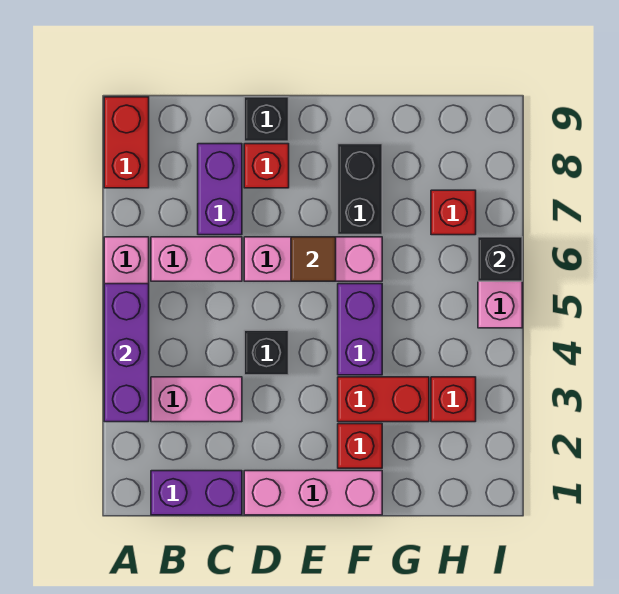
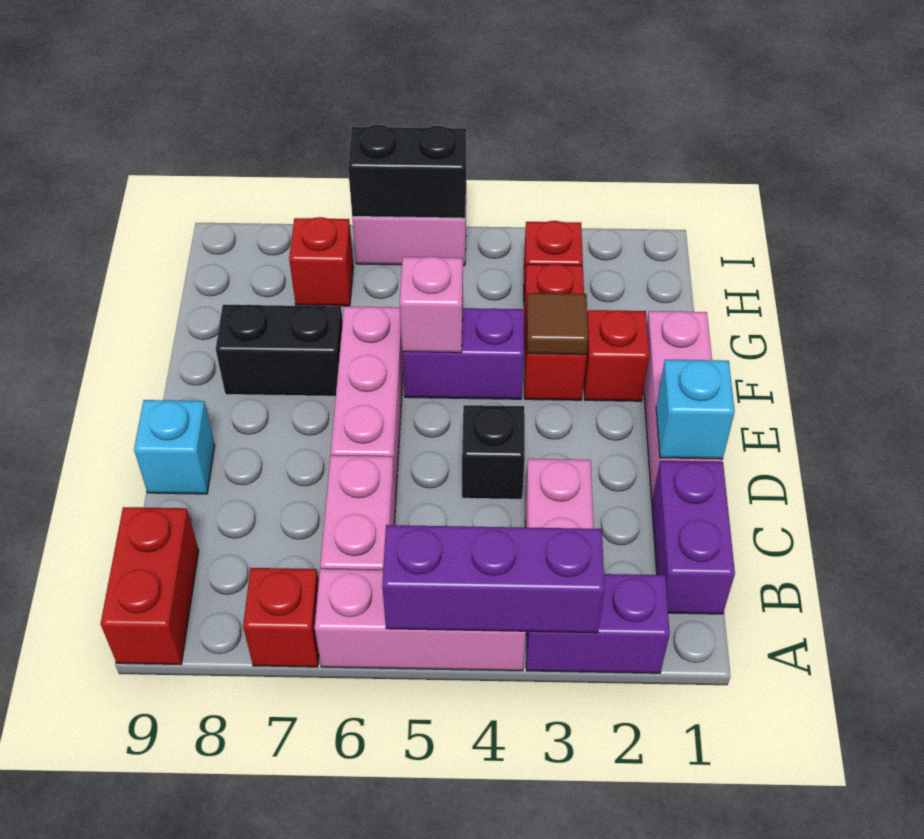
red brick A8:A9 level 1 -> red brick A9:B9 level 1
purple brick C7:C8 level 1 -> purple brick A2:A3 level 1
none -> cyan brick D1 level 2
red brick D8 level 1 -> red brick A7 level 1
black brick D9 level 1 -> cyan brick D9 level 1
brown tile E6 level 2 -> brown tile F3 level 2
none -> pink brick F5 level 2
black brick I6 level 2 -> black brick I5:I6 level 2

